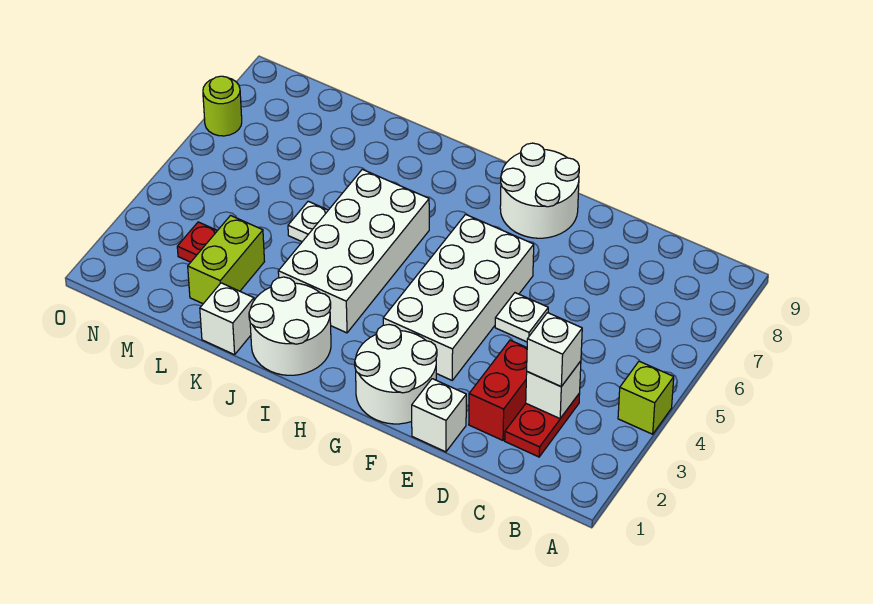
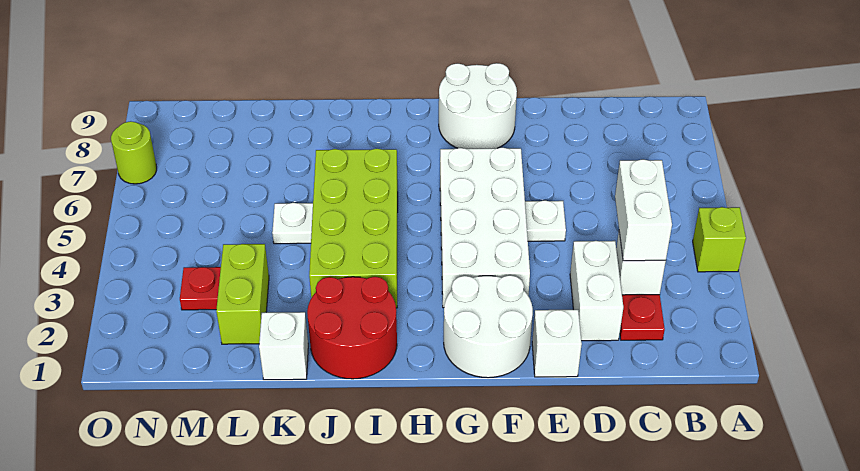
white brick C3 level 3 -> white brick C3:C4 level 3
red brick D2:D3 level 1 -> white brick D2:D3 level 1
white round brick I1:J2 level 1 -> red round brick I1:J2 level 1
white brick I3:J6 level 1 -> lime brick I3:J6 level 1

